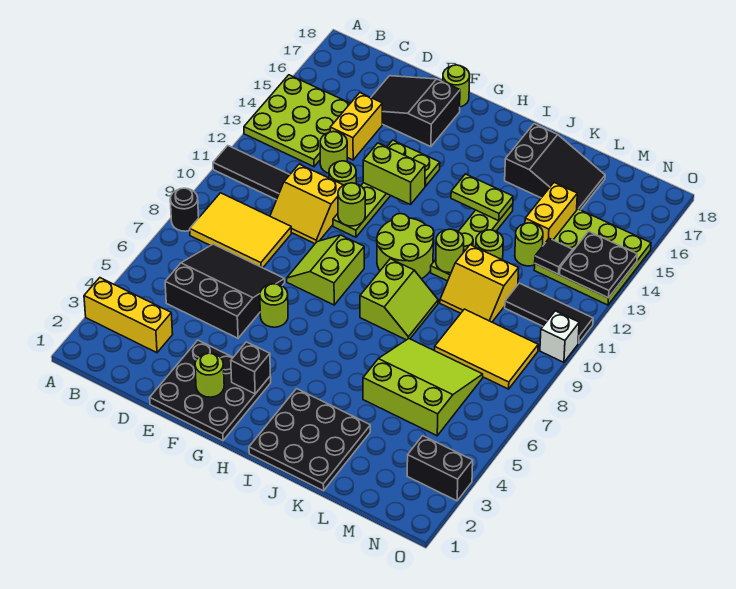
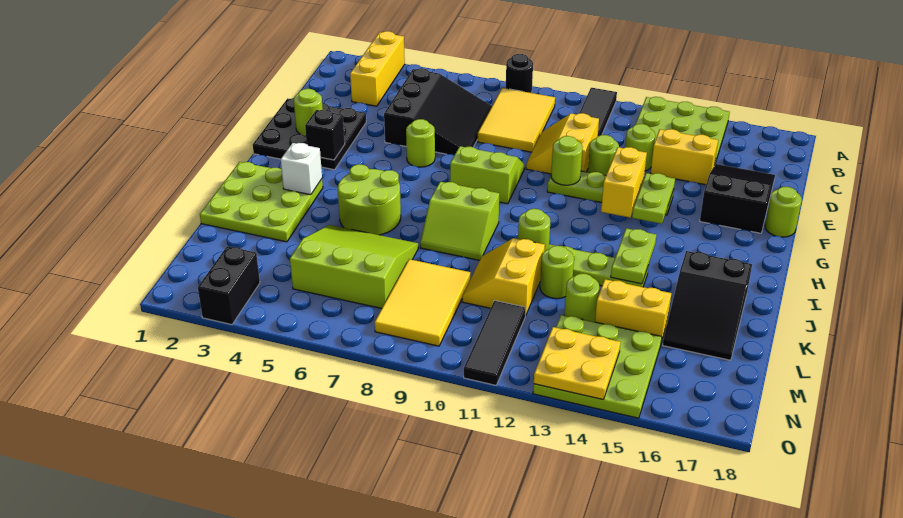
lime brick F13:G13 level 2 -> yellow brick F13:G13 level 2
lime round brick H10:I11 level 1 -> lime round brick I5:J6 level 1
black plate I1:K3 level 1 -> lime plate I1:K3 level 1
lime slope K5:M7 level 1 top 5 -> lime slope K5:M7 level 1 top M
black tile M13 level 2 -> none
black plate N13:O14 level 2 -> yellow plate N13:O14 level 2
white brick O10 level 1 -> white brick I3 level 2

